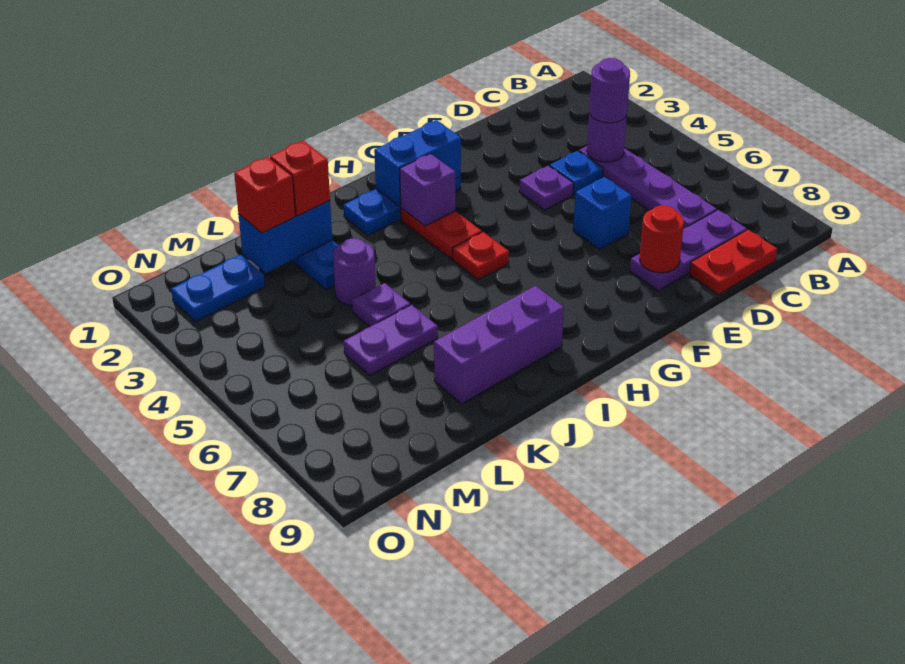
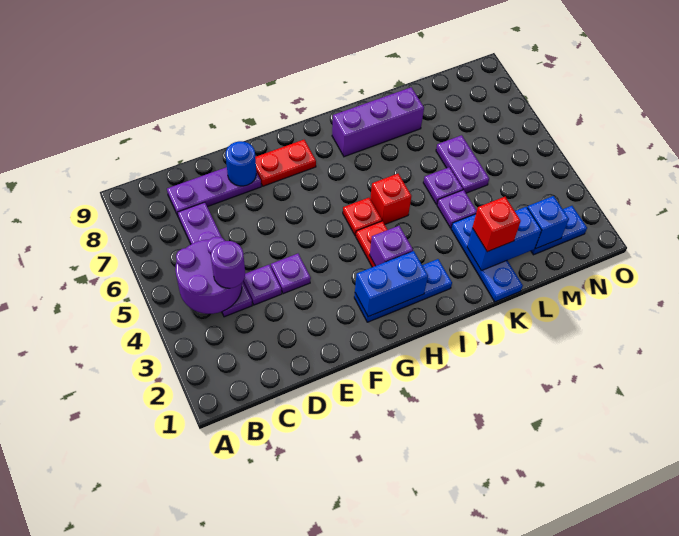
purple round brick C4 level 2 -> purple round brick B4:C5 level 2
red plate C9:D9 level 1 -> red plate F8:G8 level 1
blue plate D4 level 1 -> purple plate D4 level 1
blue brick E6 level 1 -> blue brick M2 level 2
red round brick E8 level 2 -> blue round brick E8 level 2
purple round brick K4 level 1 -> purple plate K4 level 1
purple plate K6:L6 level 1 -> purple plate L5:L6 level 1
red brick L2 level 3 -> red brick I5 level 1

